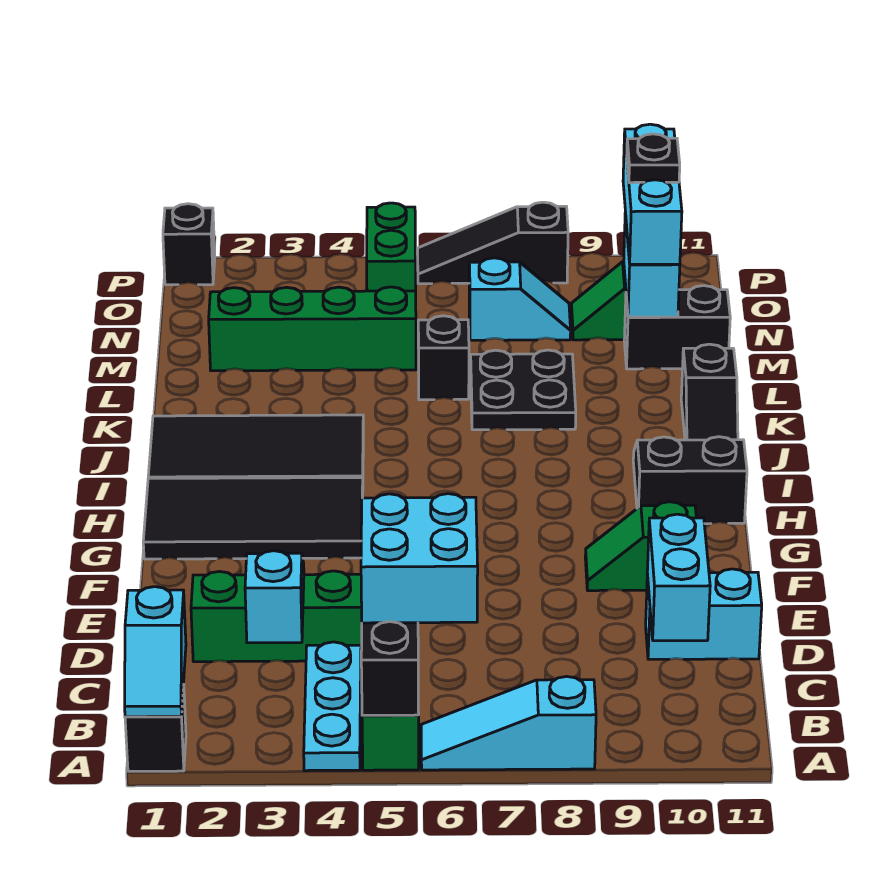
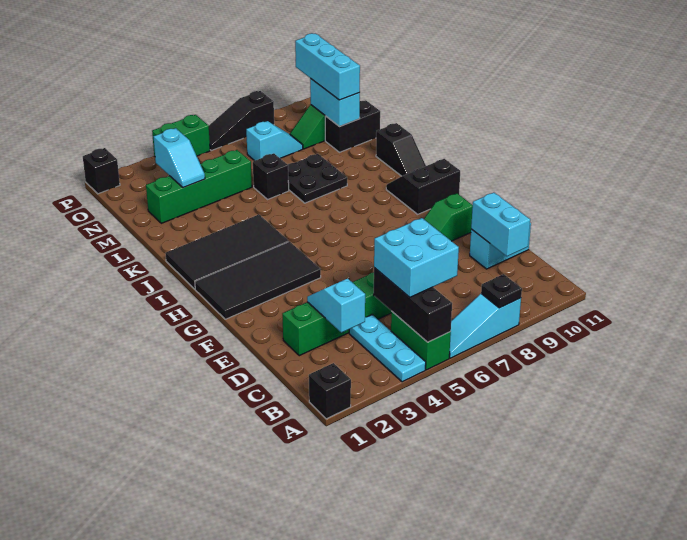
cyan slope A1:B1 level 2 top B -> cyan slope M3:N3 level 2 top N
black plate N10 level 4 -> black plate A8 level 2
green brick O5:P5 level 1 -> green brick P4:P5 level 1

